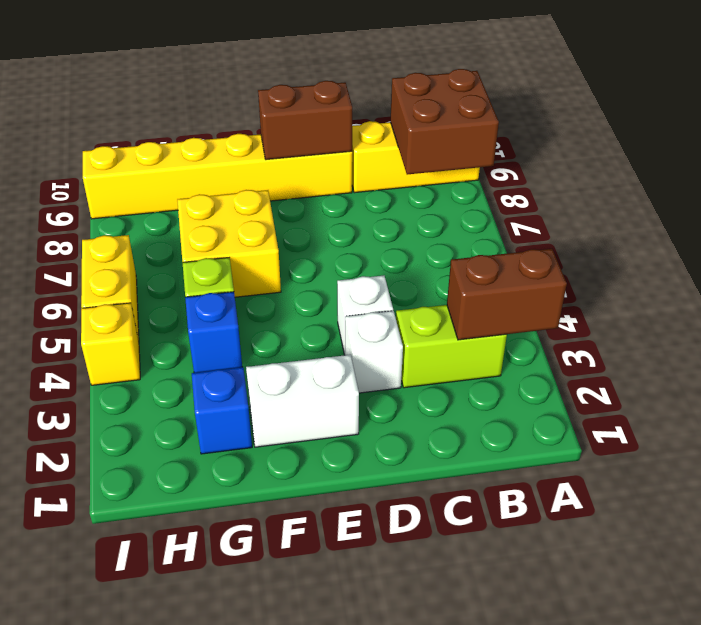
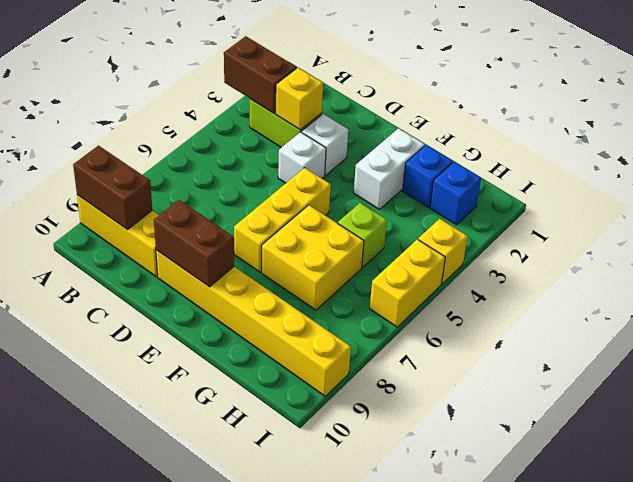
brown brick A8:B9 level 2 -> brown brick A9:B9 level 2
none -> yellow brick C3 level 2
white brick E2:F2 level 1 -> white brick F2:F3 level 1
none -> yellow brick E5:E7 level 1
blue brick G4 level 1 -> blue brick H2 level 1

